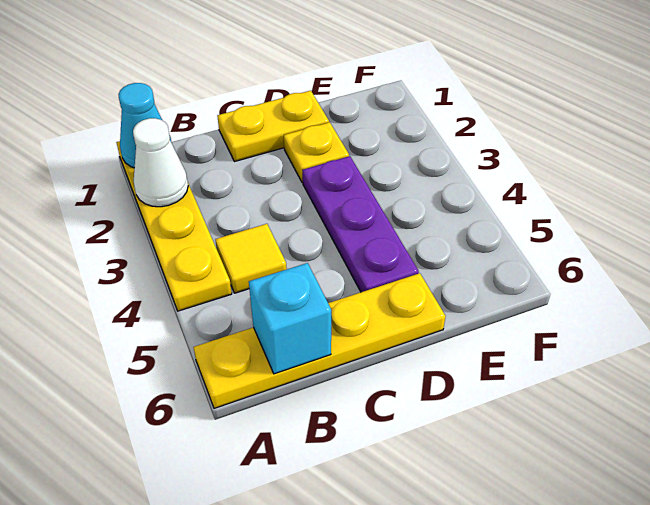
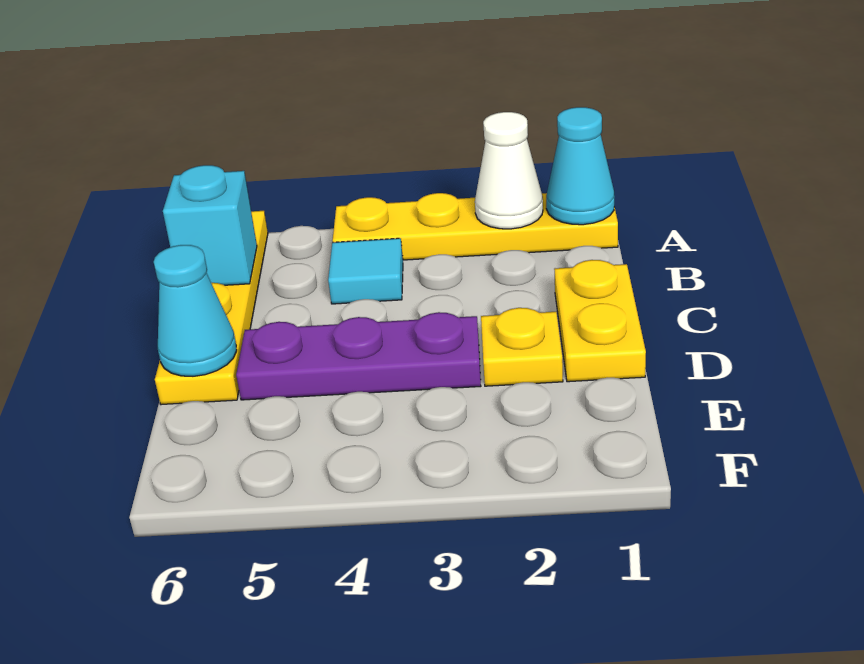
yellow tile B4 level 1 -> cyan tile B4 level 1
none -> cyan cone D6 level 2

